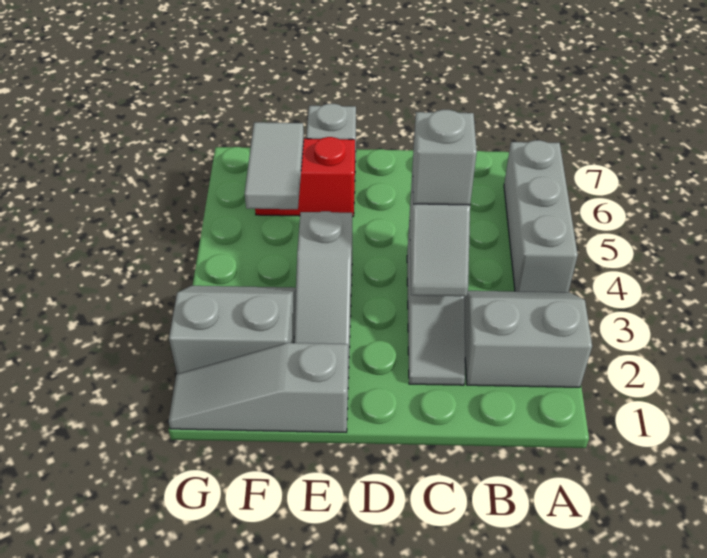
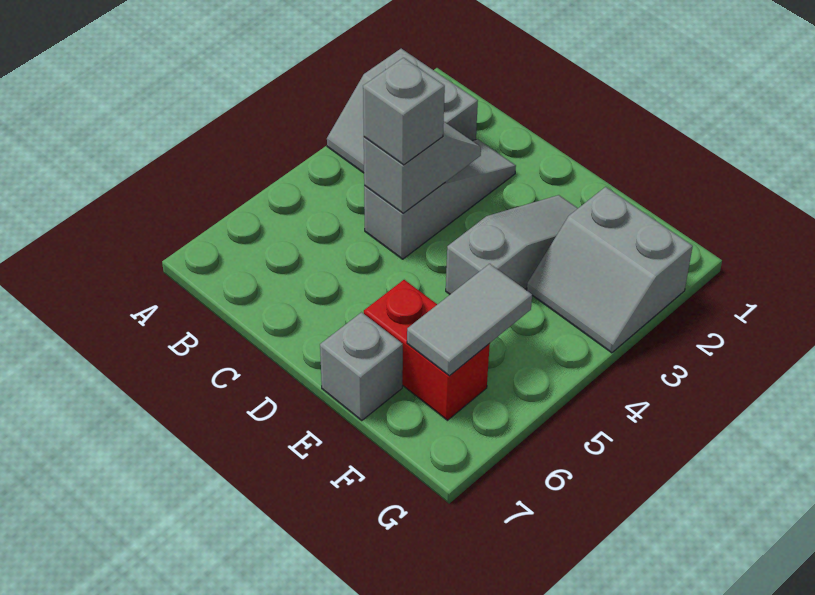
grey brick A4:A6 level 1 -> none
grey slope E1:G1 level 1 top E -> none

